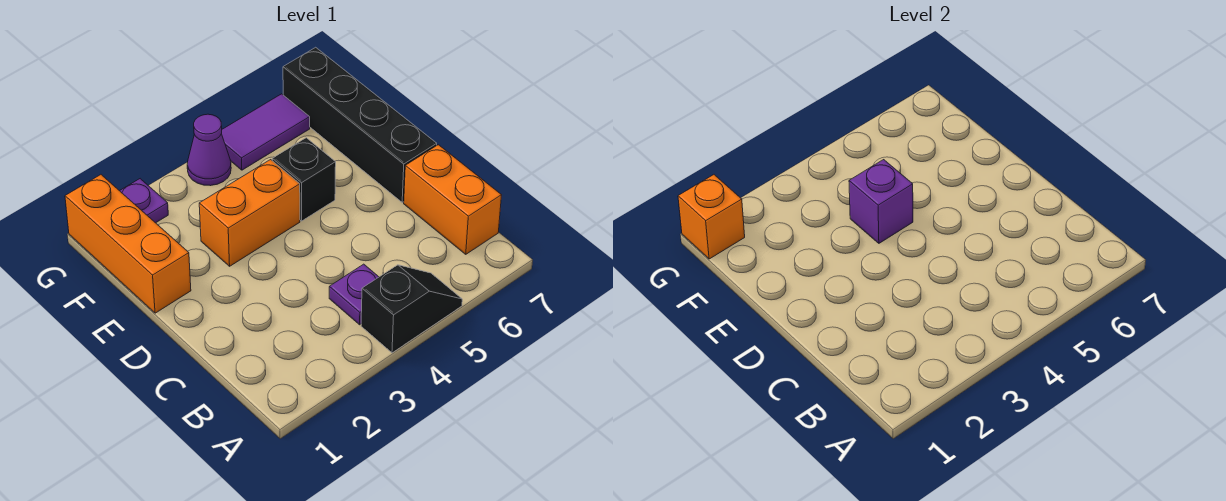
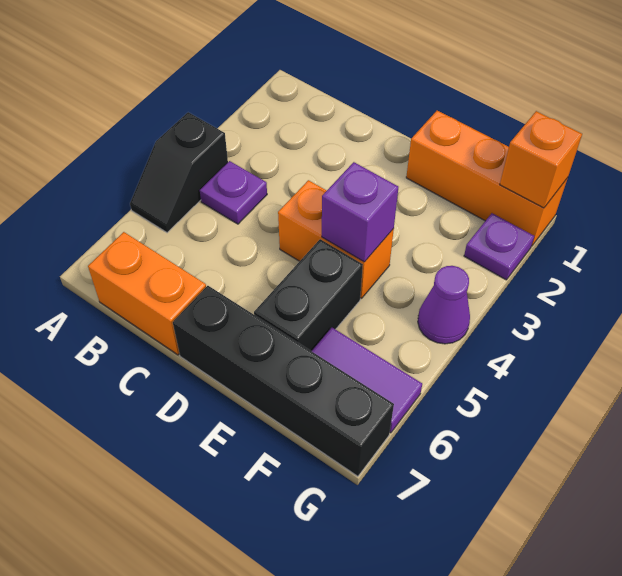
orange brick E3:E4 level 1 -> orange brick D4:E4 level 1
black brick E5 level 1 -> black brick E5:E6 level 1
purple tile G5:G6 level 1 -> purple tile F6:G6 level 1

